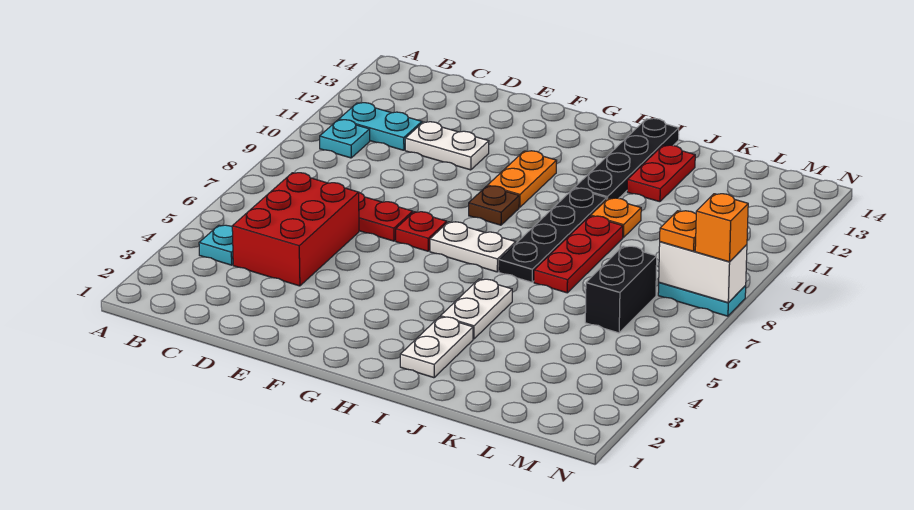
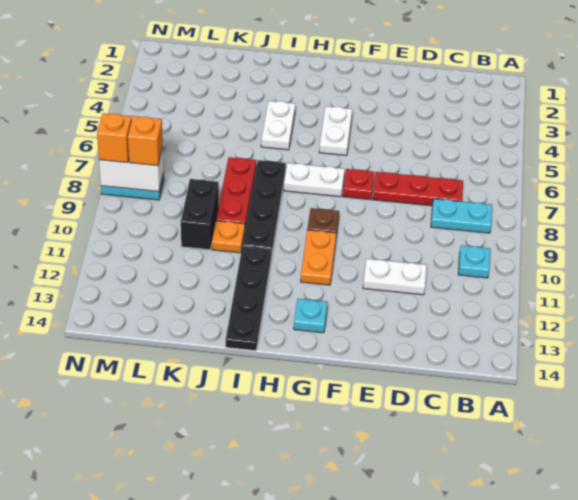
cyan plate B4 level 1 -> cyan plate G13 level 1
cyan plate B11:C11 level 1 -> cyan plate B8:C8 level 1
red brick C4:D6 level 1 -> none
white plate I2:I3 level 1 -> white plate G4:G5 level 1
red plate J12:J13 level 1 -> none
black brick L6:L7 level 1 -> black brick K9:K10 level 1
orange plate M8 level 3 -> orange brick M8 level 3

